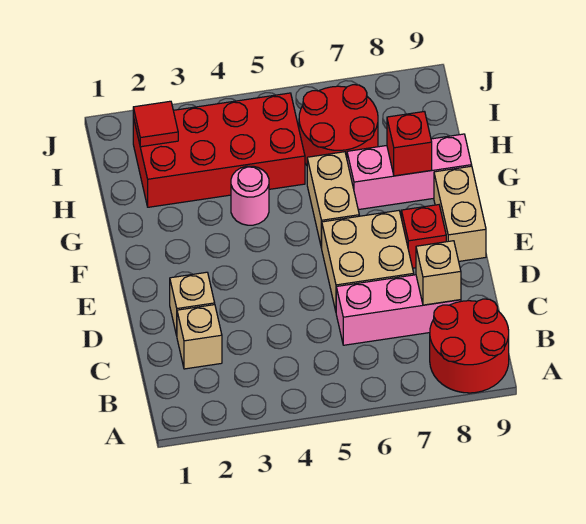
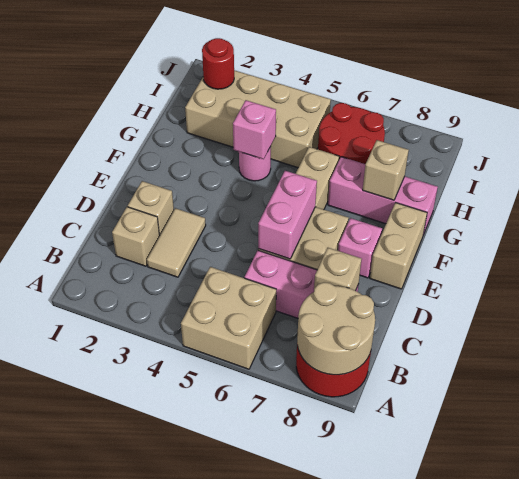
none -> tan brick A5:B6 level 1
none -> tan round brick A8:B9 level 2
none -> tan tile C3:D3 level 1
none -> pink brick D6:E6 level 2
red brick E8 level 1 -> pink brick E8 level 1
none -> pink brick G4 level 2
red brick G8 level 2 -> tan brick G8 level 2
red brick H2:I5 level 1 -> tan brick H2:I5 level 1
red tile I2 level 2 -> red round brick I2 level 2

